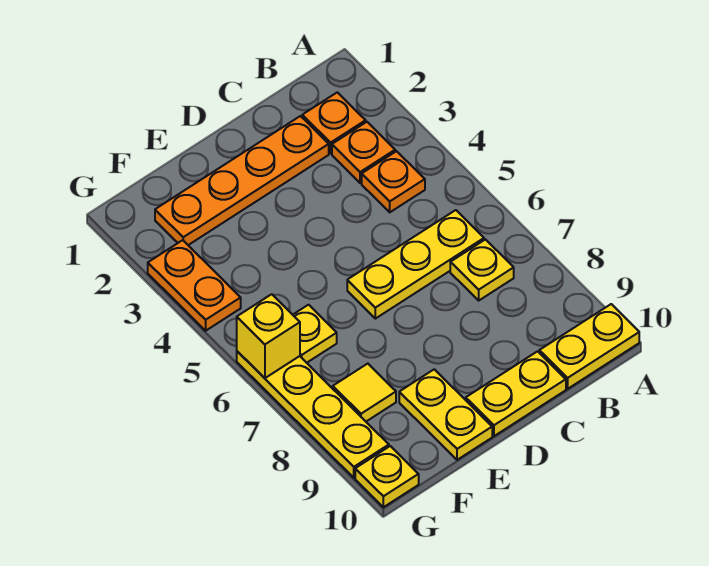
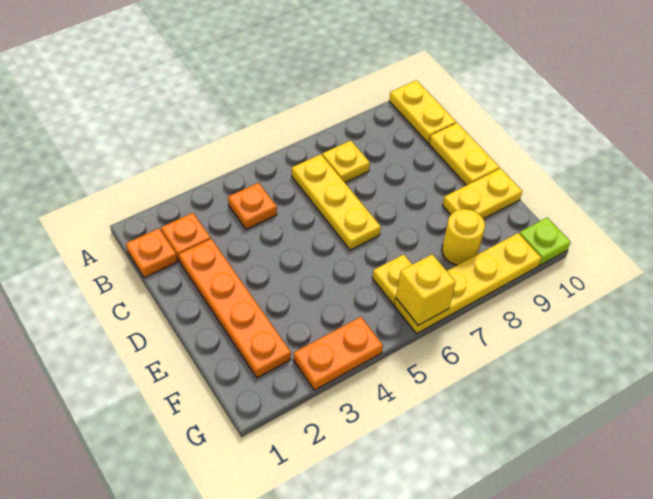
orange plate B3 level 1 -> orange plate B1 level 1
yellow tile F8 level 1 -> yellow round brick F8 level 1
yellow plate G10 level 1 -> lime plate G10 level 1

